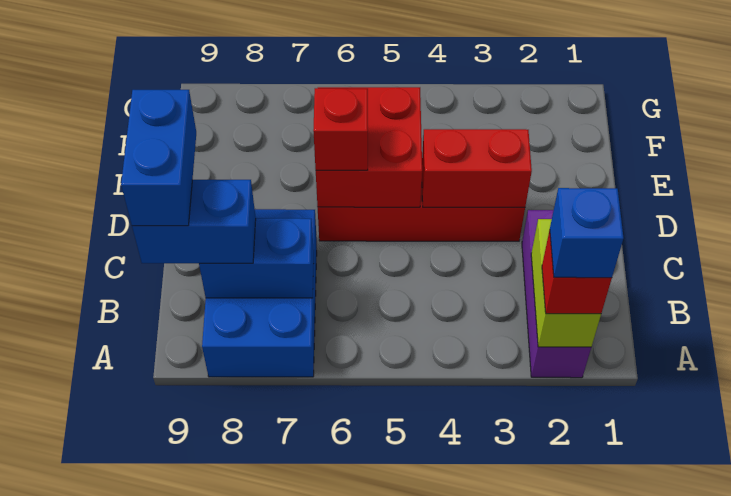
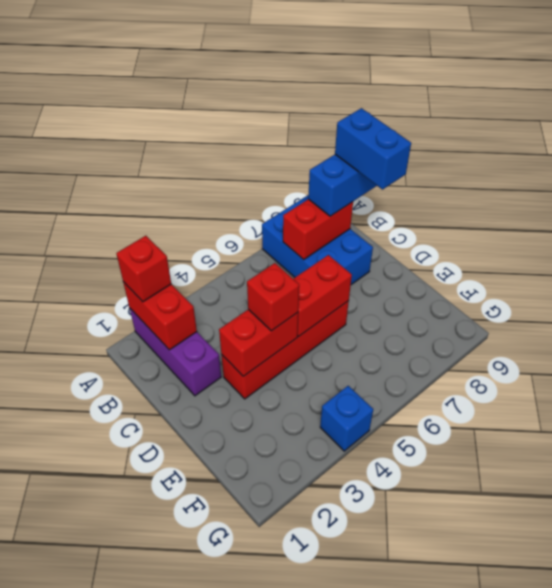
lime brick A2:B2 level 2 -> red brick A2:B2 level 2
blue brick A2 level 4 -> blue brick G4 level 1
blue brick B7:B8 level 2 -> red brick B7:B8 level 2
red brick D5:E6 level 2 -> red brick D5:D6 level 2
red brick D6 level 3 -> red brick D4 level 3

